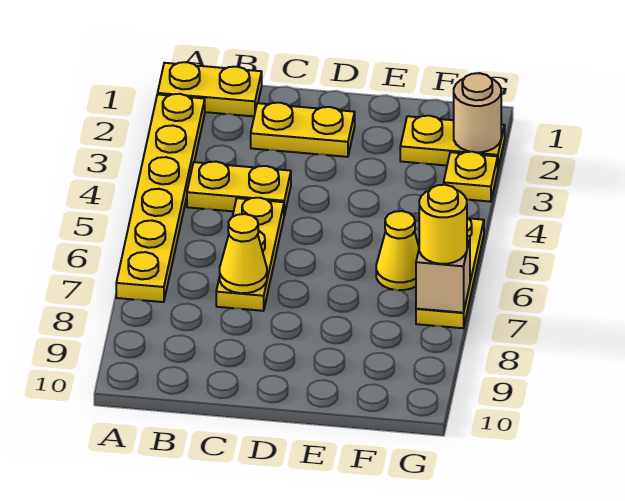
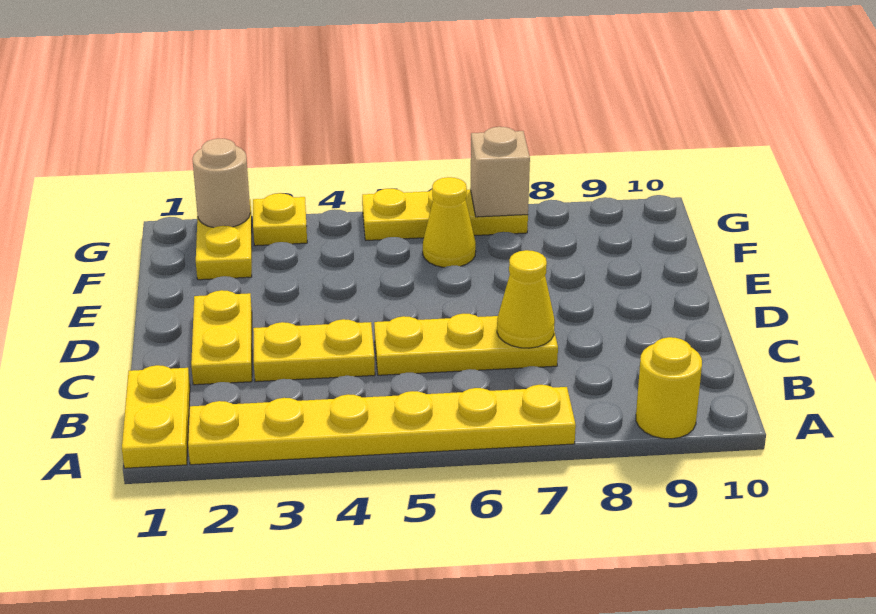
yellow plate B4:C4 level 1 -> yellow plate C3:C4 level 1
yellow round brick G7 level 3 -> yellow round brick A9 level 1

